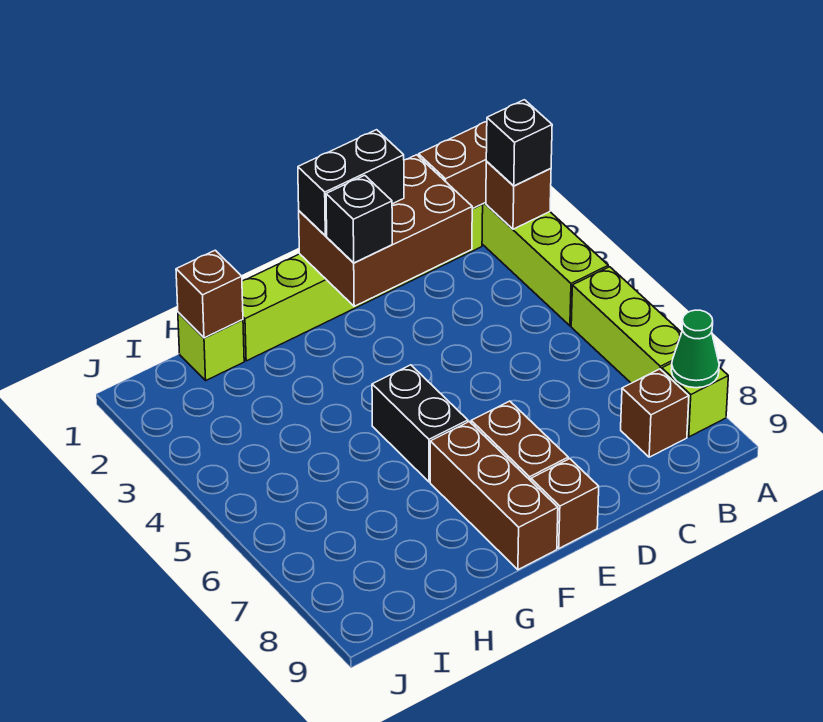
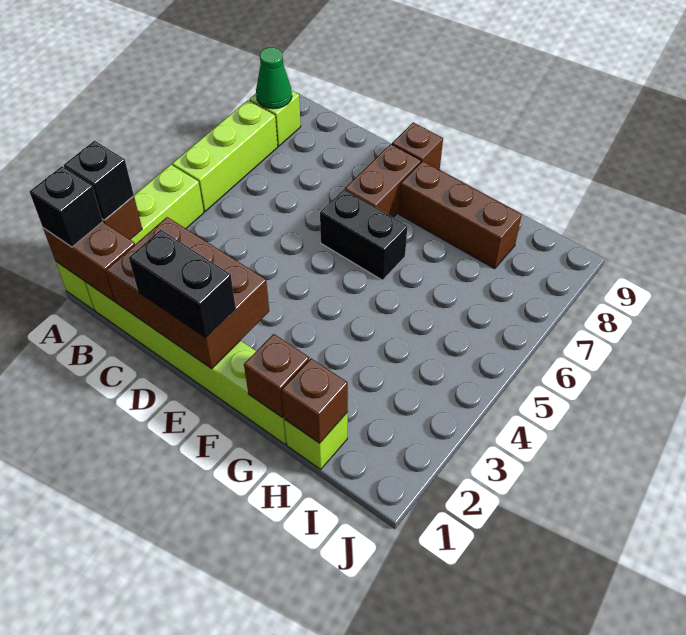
brown brick B8 level 1 -> brown brick G1 level 2
black brick E2 level 3 -> black brick A1 level 3
black brick F5:F6 level 1 -> black brick E6:F6 level 1
brown brick F7:F9 level 1 -> brown brick F8:H8 level 1

